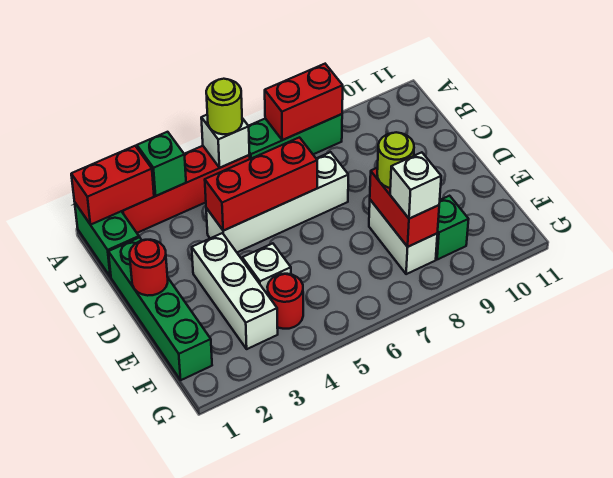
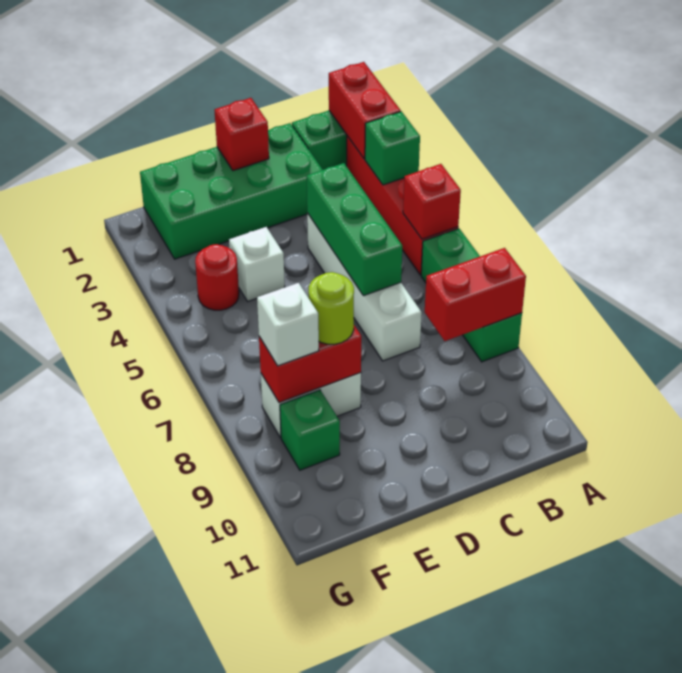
white brick A5 level 2 -> red brick A5 level 2
lime round brick A5 level 3 -> none
red brick A7:A8 level 2 -> red brick A8:B8 level 2
green brick C1:F1 level 1 -> green brick C1:F2 level 1
red brick C4:C6 level 2 -> green brick C4:C6 level 2
red round brick D1 level 2 -> red brick D1 level 2
white brick D3:F3 level 1 -> none

